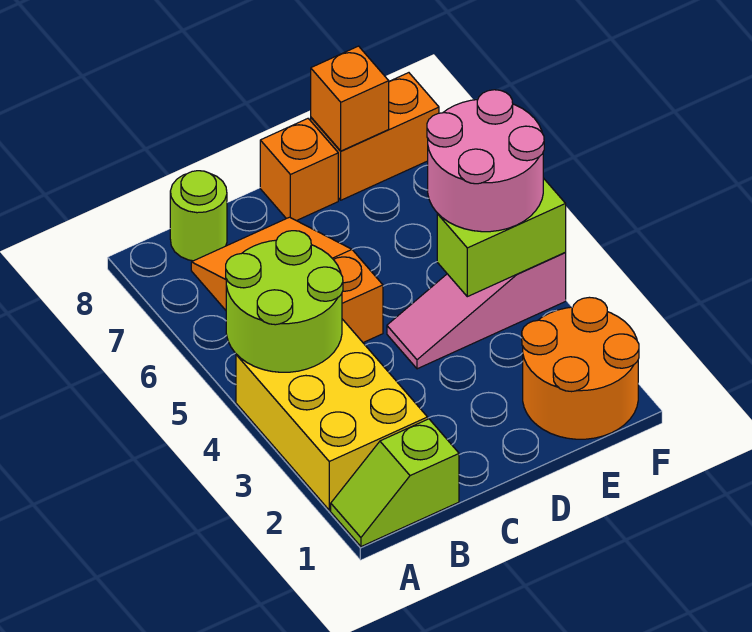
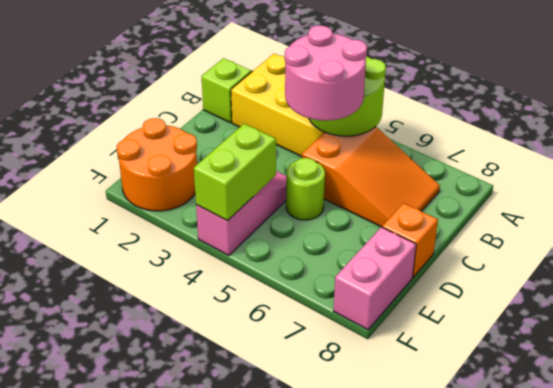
lime round brick B8 level 1 -> lime round brick D5 level 1
pink round brick E4:F5 level 3 -> pink round brick B4:C5 level 3
orange brick E8:F8 level 1 -> pink brick E8:F8 level 1
orange brick E8 level 2 -> none

